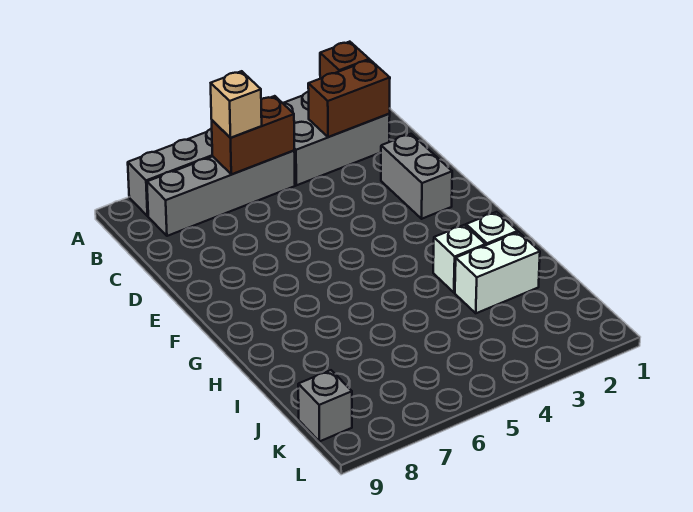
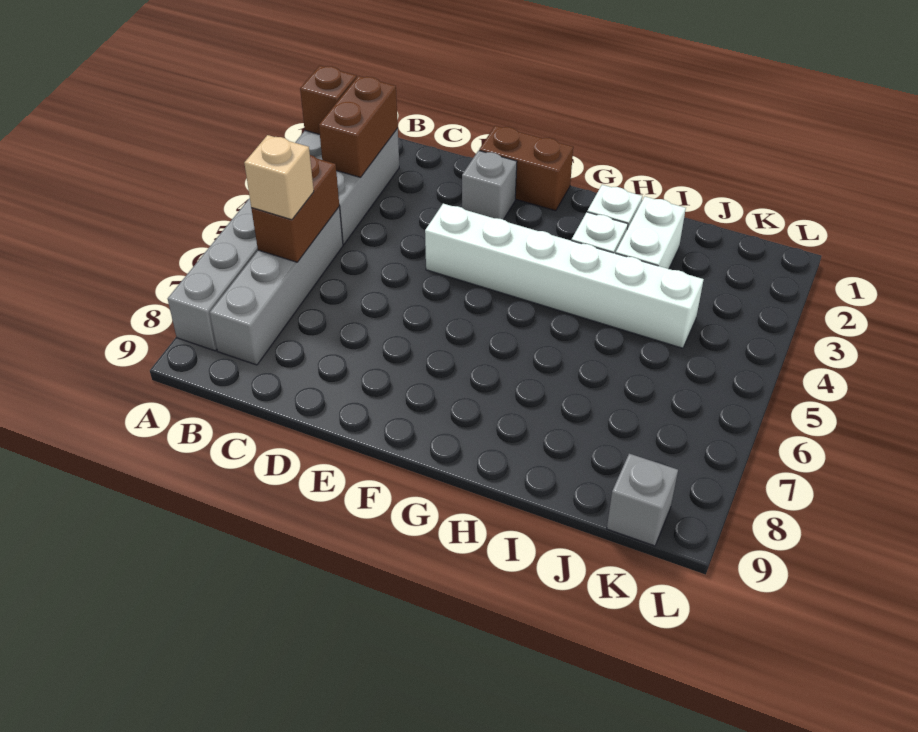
grey brick D2:E2 level 1 -> grey brick E2 level 1
none -> brown brick E1:F1 level 1
none -> white brick E4:J4 level 1

